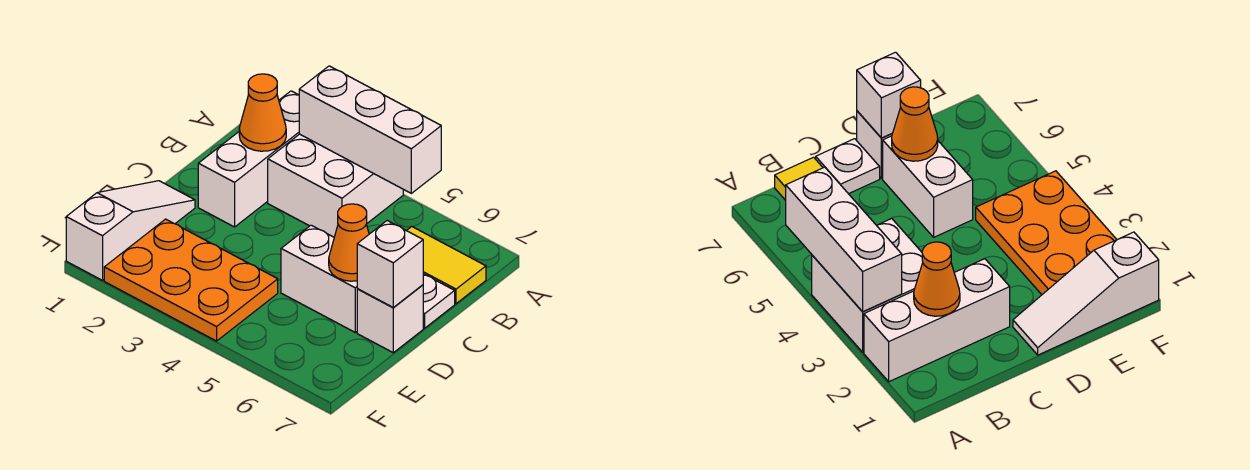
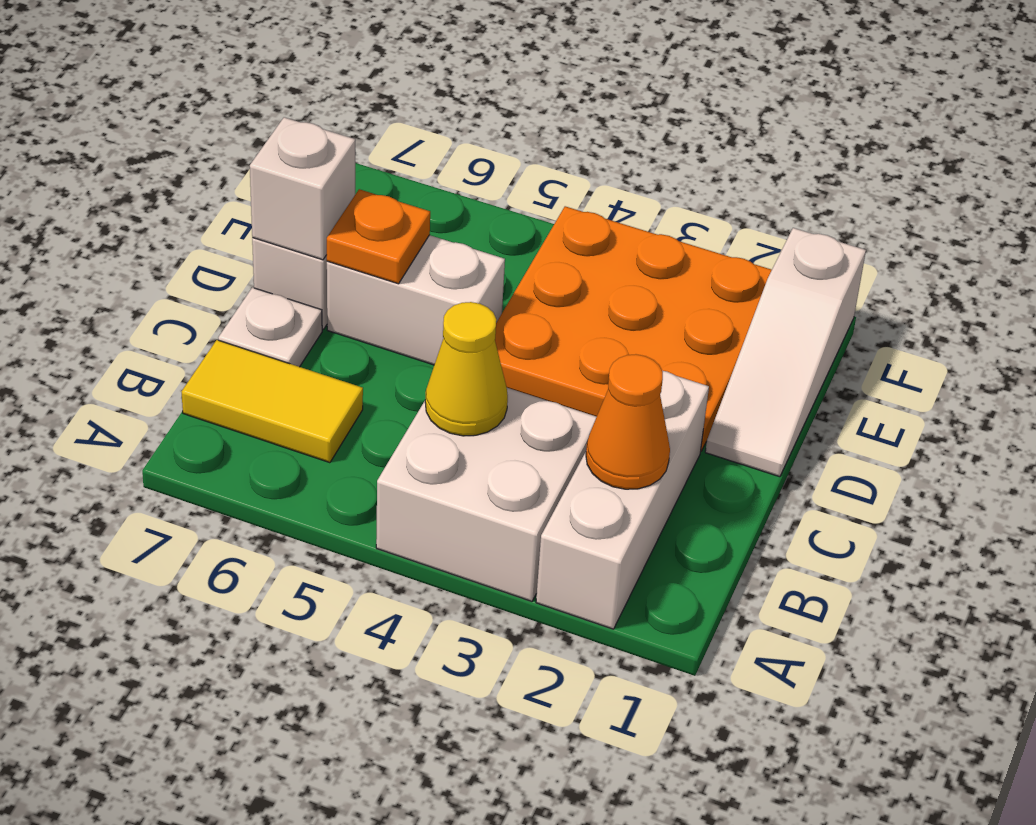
white brick A3:A5 level 2 -> none
none -> yellow cone B4 level 2
orange cone D6 level 2 -> orange plate D6 level 2
orange plate E2:F4 level 1 -> orange plate D2:F4 level 1

